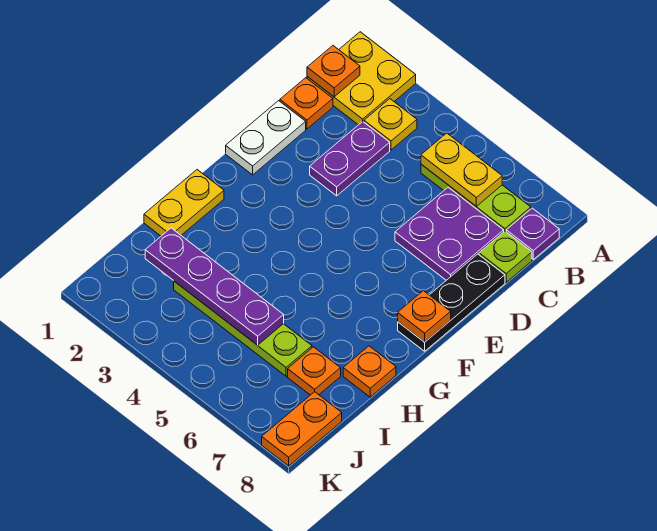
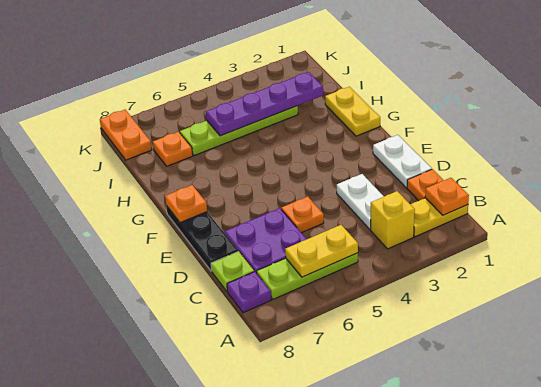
yellow plate A1:B2 level 1 -> yellow plate B1:B2 level 1
yellow plate B3 level 1 -> yellow brick B3 level 1
purple plate C3:D3 level 1 -> white plate C3:D3 level 1
orange plate H8 level 1 -> orange plate D5 level 1

